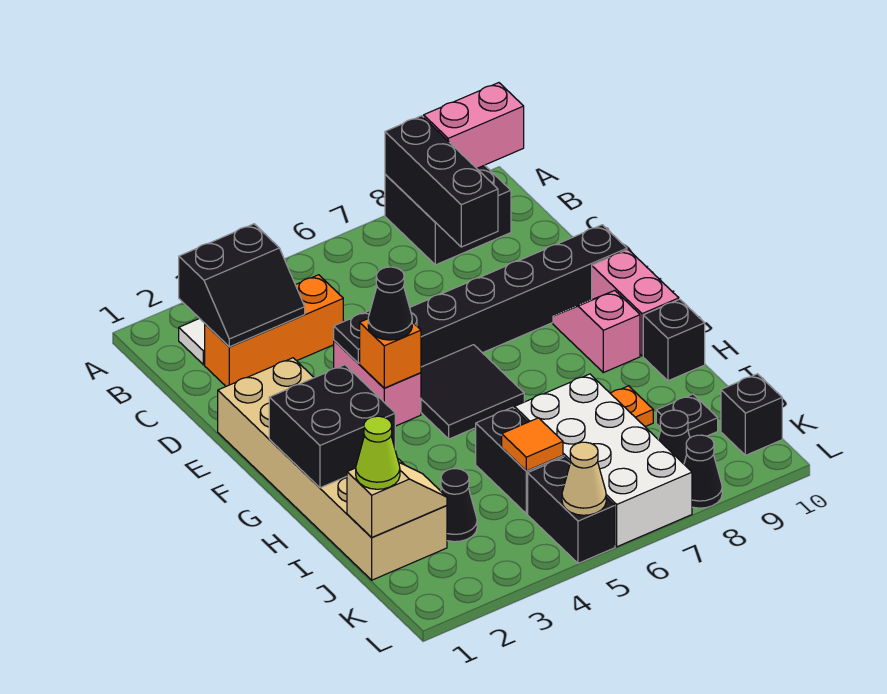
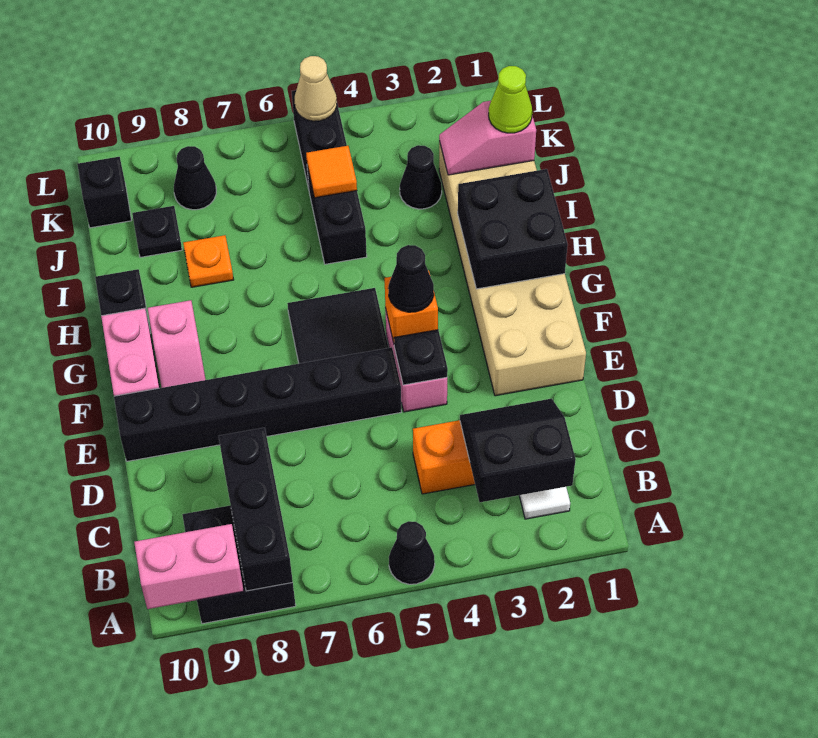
white brick I6:L7 level 1 -> none
tan slope J1:J2 level 2 top 1 -> pink slope J1:J2 level 2 top 1
black cone L8 level 1 -> black cone A5 level 1

